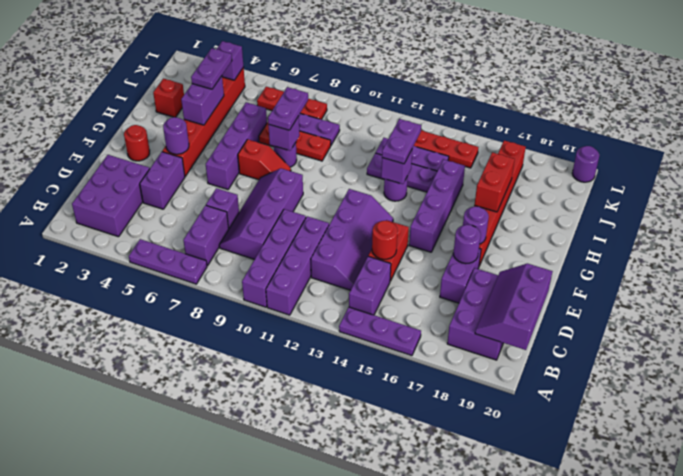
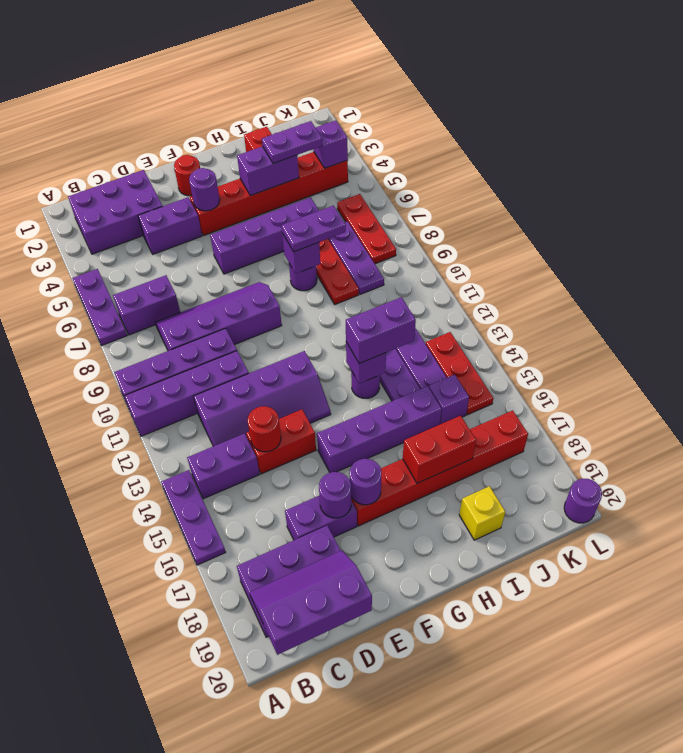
purple brick D7 level 1 -> purple brick J15 level 1
red slope G7:G8 level 1 top 7 -> none
purple plate H13:I13 level 3 -> purple brick H13:I13 level 3
none -> yellow brick I19 level 1

